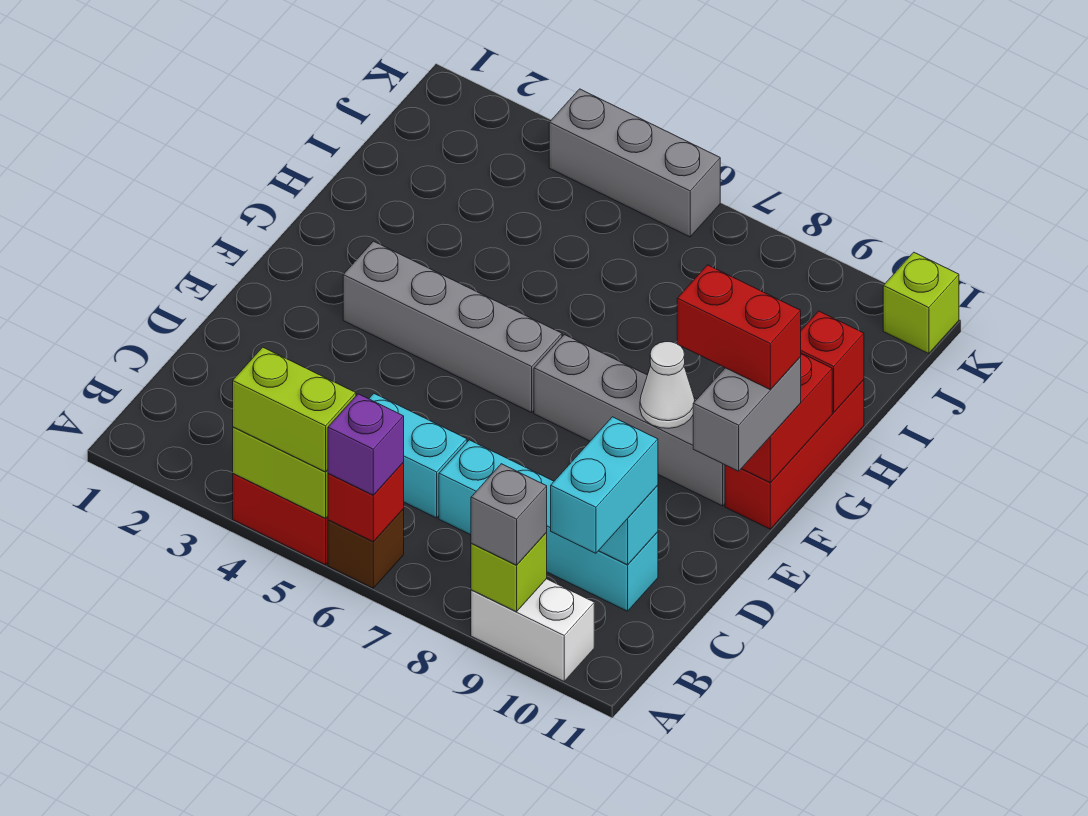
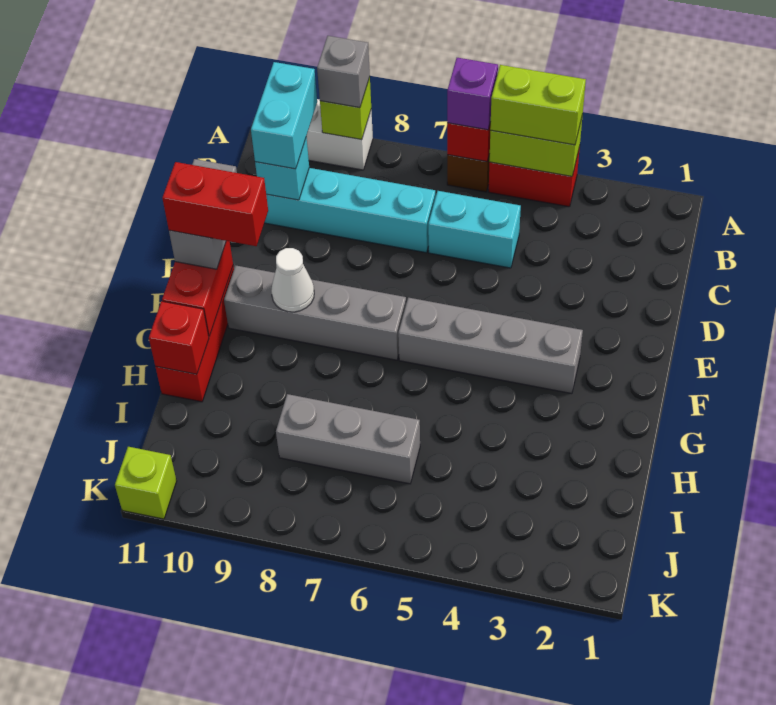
grey brick K4:K6 level 1 -> grey brick I6:I8 level 1

